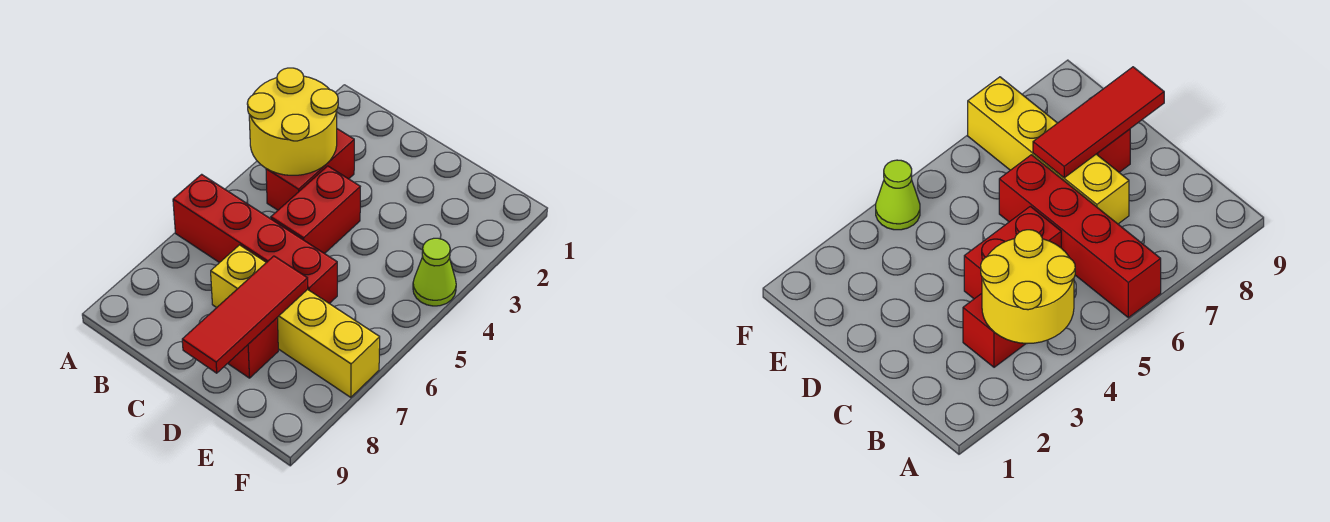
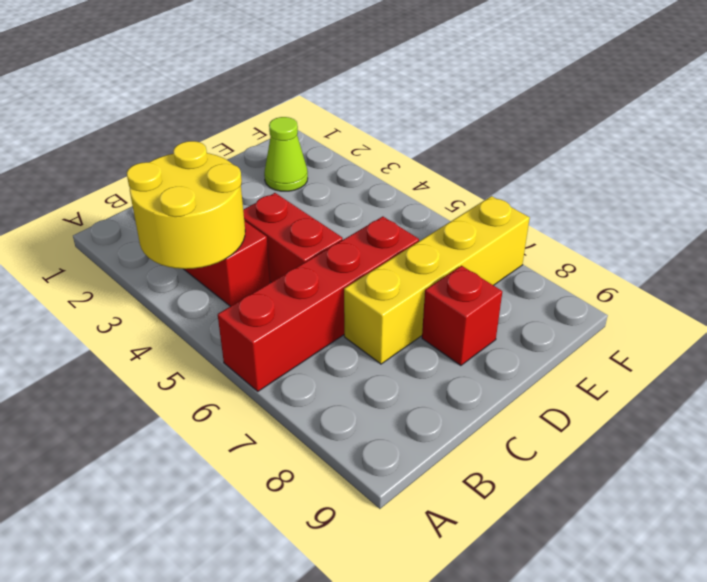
red tile D7:D9 level 2 -> none
lime cone F4 level 1 -> lime cone E2 level 1

